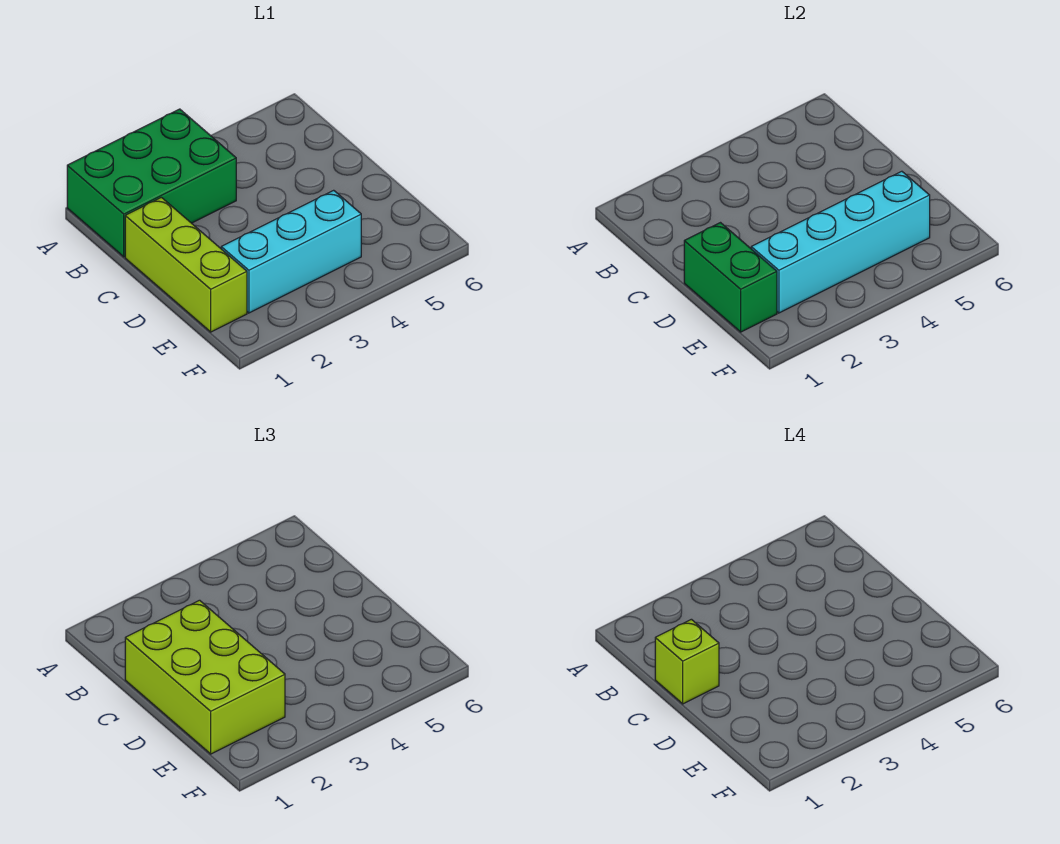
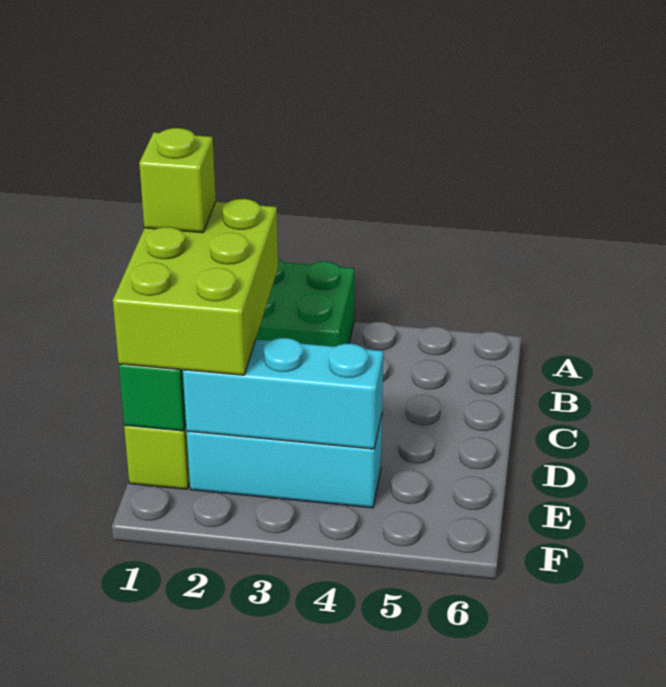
cyan brick E2:E5 level 2 -> cyan brick E2:E4 level 2

